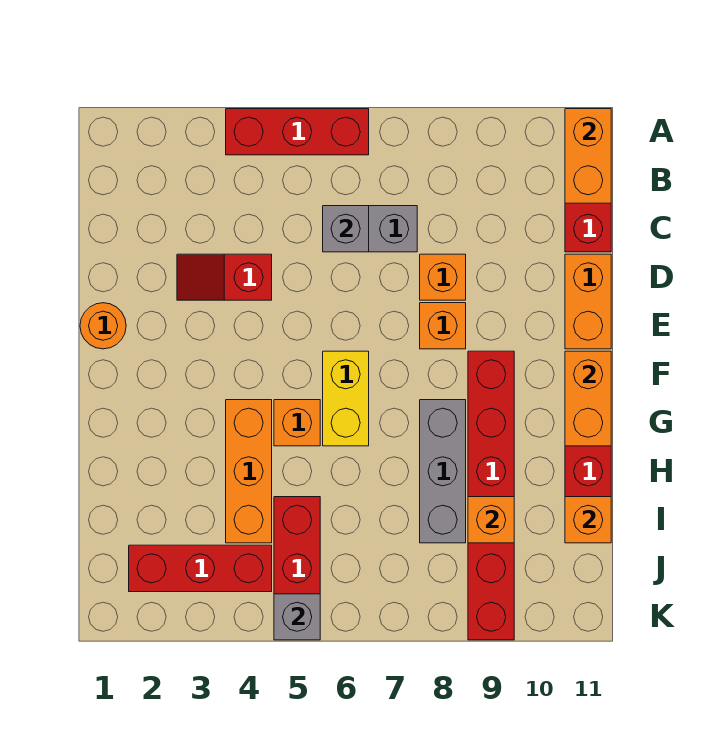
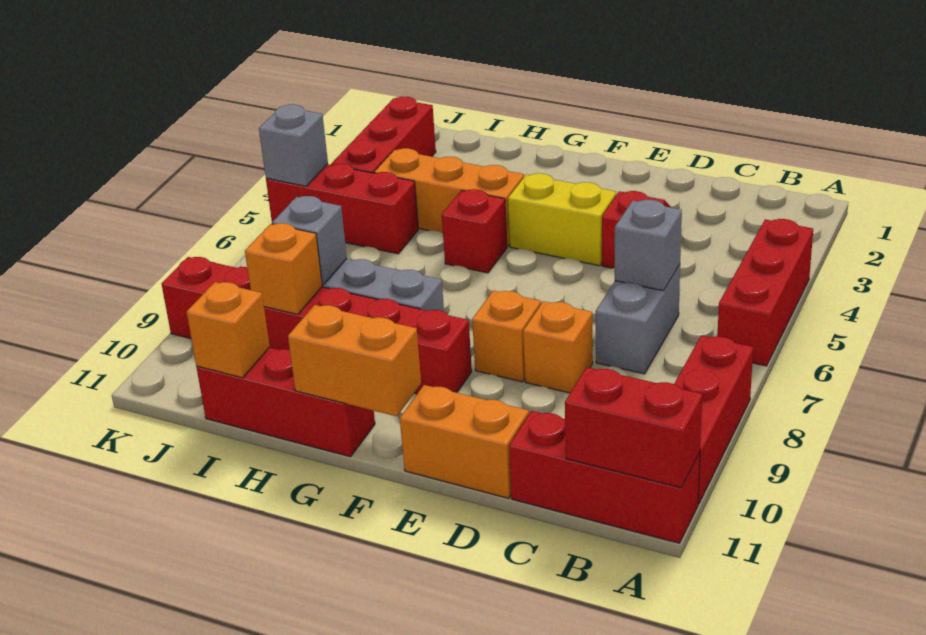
none -> red brick A8:A10 level 1
orange brick A11:B11 level 2 -> red brick A11:B11 level 2
orange round brick E1 level 1 -> none
yellow brick F6:G6 level 1 -> yellow brick E4:F4 level 1
orange brick G5 level 1 -> red brick G5 level 1
none -> grey brick I8 level 2

